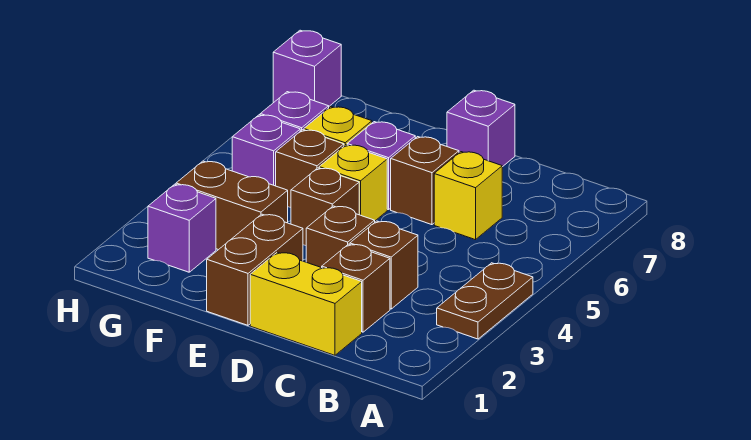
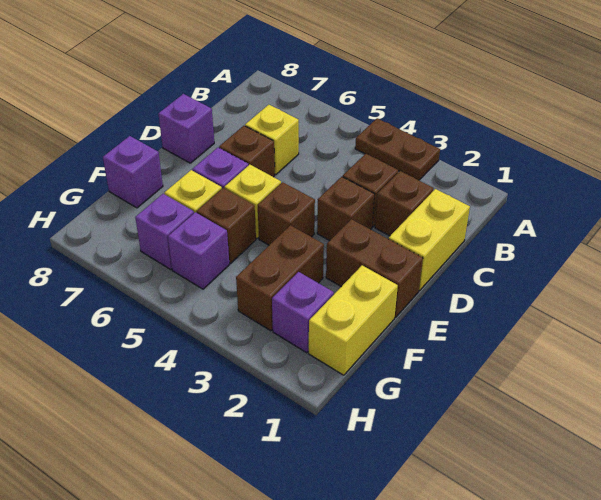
none -> yellow brick F1:G1 level 1
purple brick H8 level 1 -> purple brick F8 level 1

